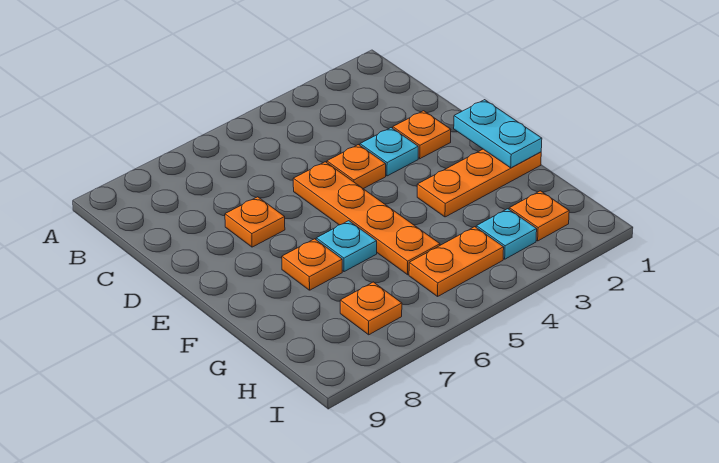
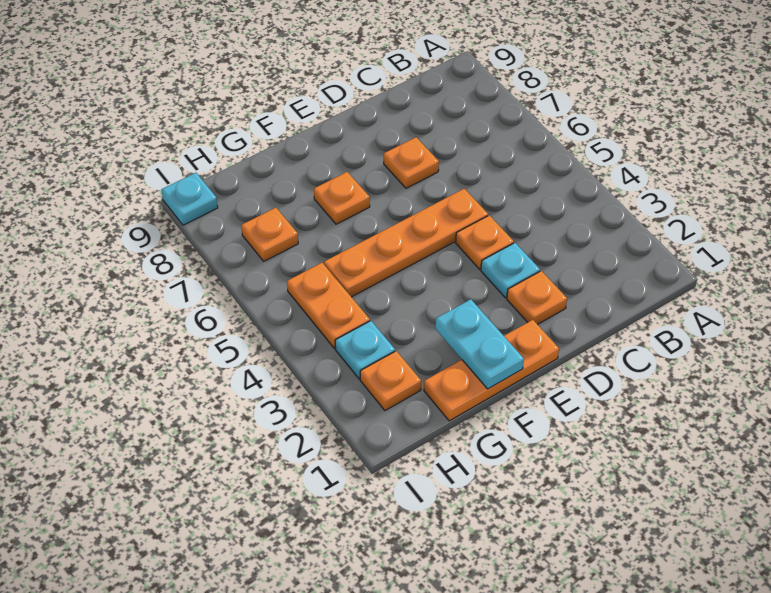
cyan plate E1:F1 level 2 -> cyan plate F1:F2 level 2
orange plate F1:F3 level 1 -> orange plate E1:G1 level 1
cyan plate F6 level 1 -> cyan plate I9 level 1

